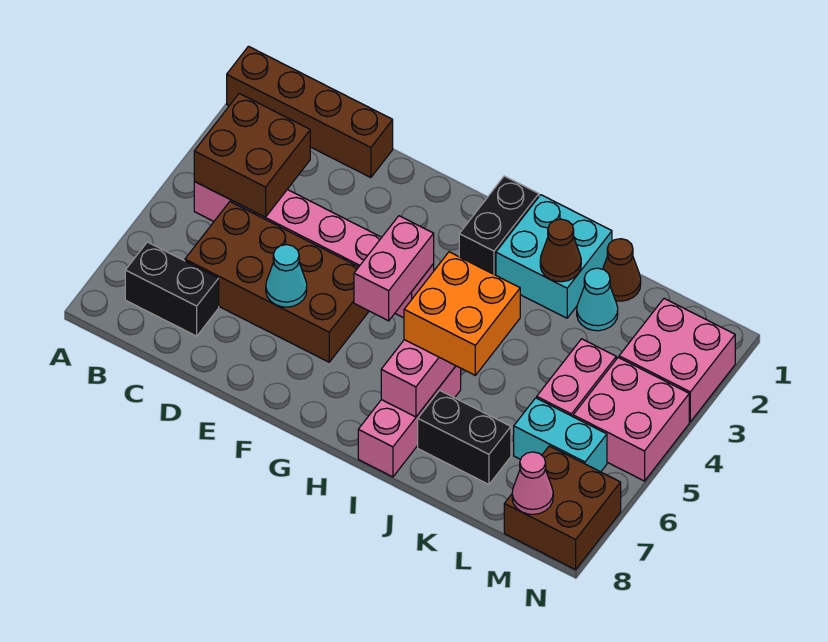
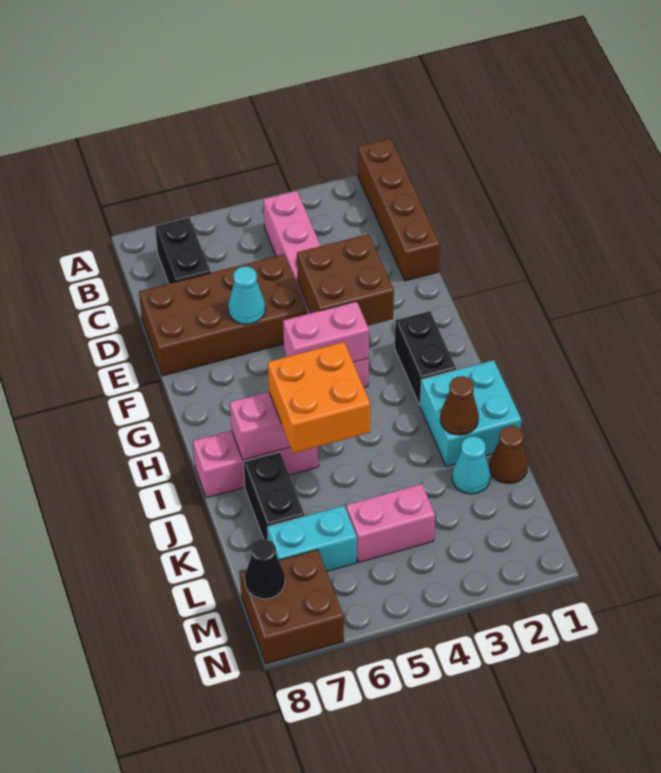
brown brick B3:C4 level 2 -> brown brick E3:F4 level 2
brown brick C5:F6 level 1 -> brown brick D5:E8 level 1
black brick H1:H2 level 1 -> black brick G2:H2 level 1
cyan brick L6:M6 level 1 -> cyan brick L6:L7 level 1
pink brick M2:N3 level 1 -> none
pink brick M4:N5 level 1 -> none
pink cone M8 level 2 -> black cone M8 level 2

